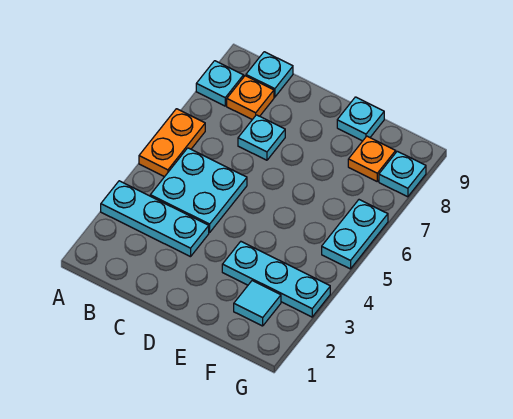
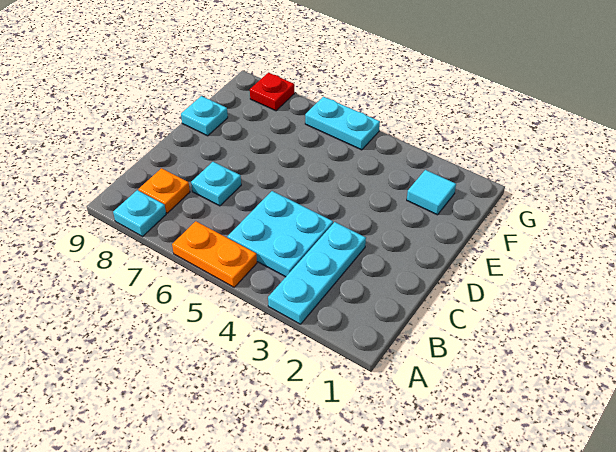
cyan plate B9 level 1 -> none
cyan plate E3:G3 level 1 -> none
orange plate F8 level 1 -> none
cyan plate G8 level 1 -> red plate G8 level 1

